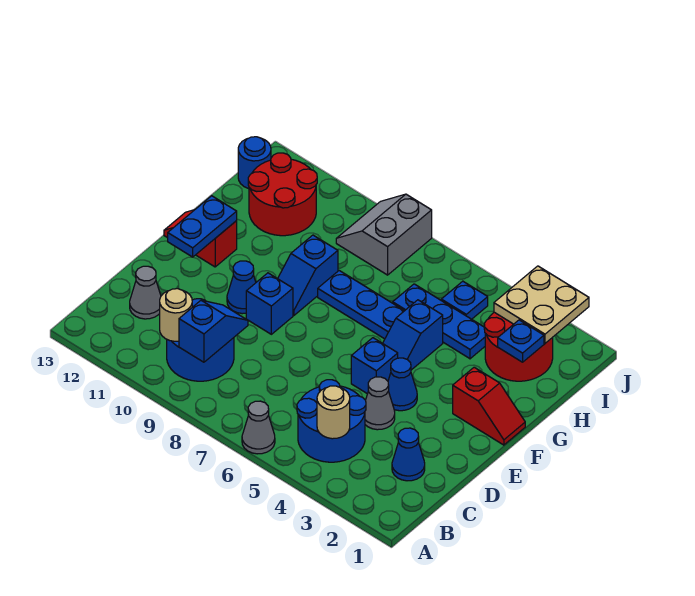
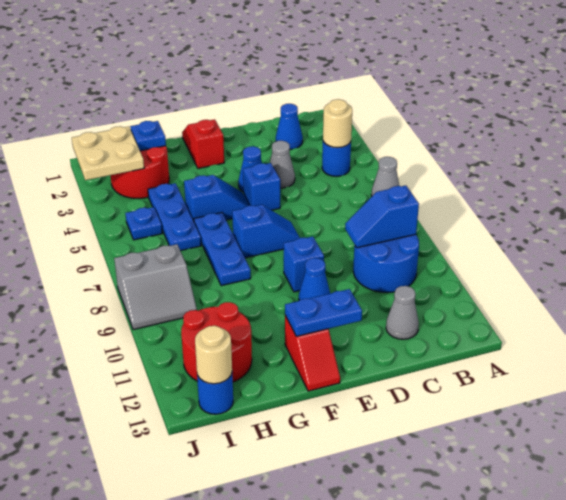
blue round brick B4:C5 level 1 -> blue round brick B4 level 1
tan round brick B10 level 2 -> tan round brick I13 level 2
blue slope F9:G9 level 1 top G -> blue slope E7:F7 level 1 top F

